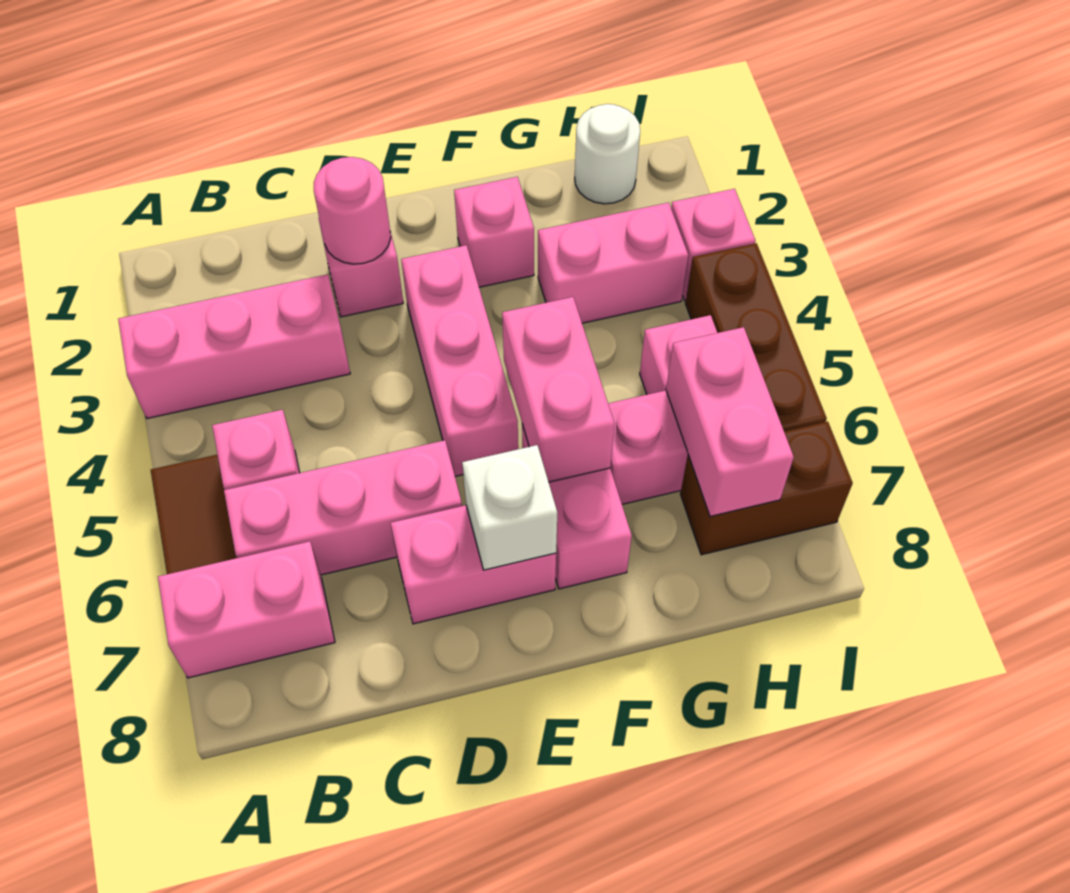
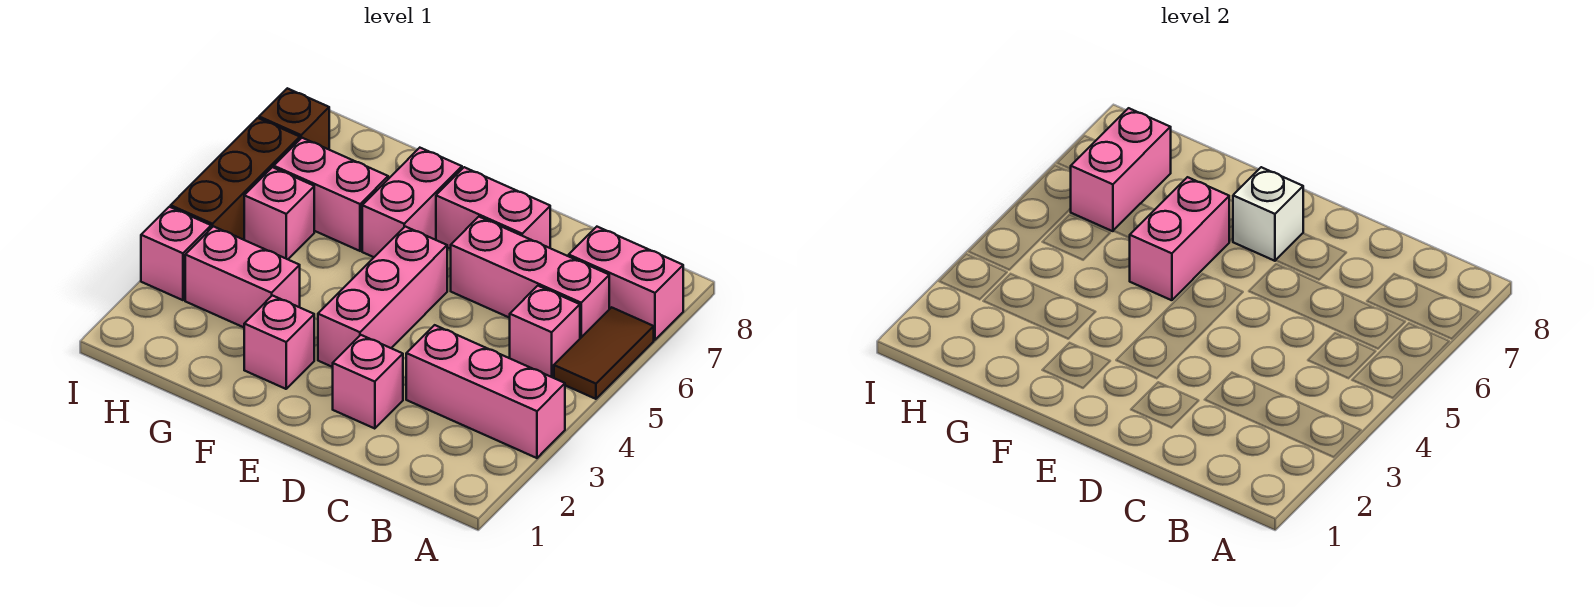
pink round brick D2 level 2 -> none
white round brick H1 level 1 -> none
brown brick H7:I7 level 1 -> brown brick I7 level 1

